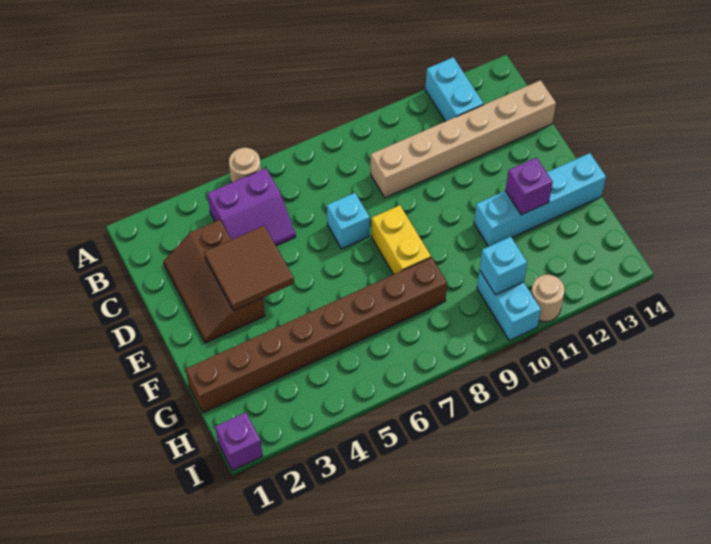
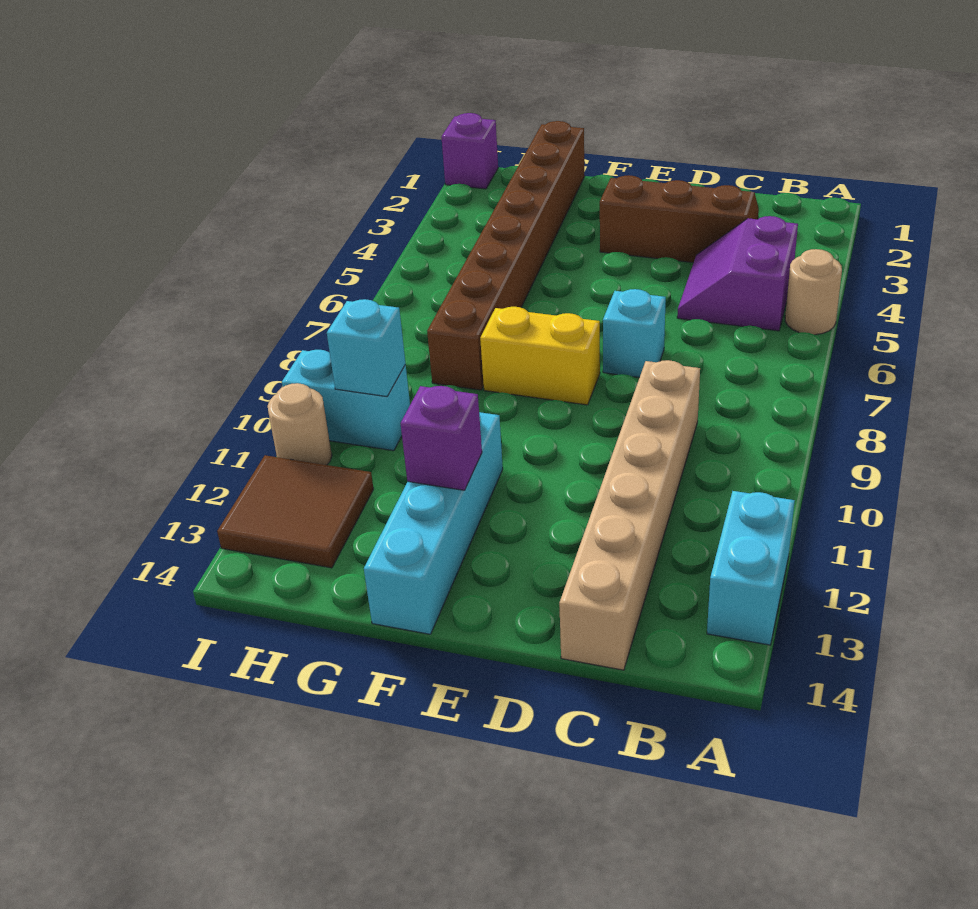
cyan brick A12:B12 level 1 -> cyan brick A12:A13 level 1
brown tile D3:E4 level 2 -> brown tile H12:I13 level 1

